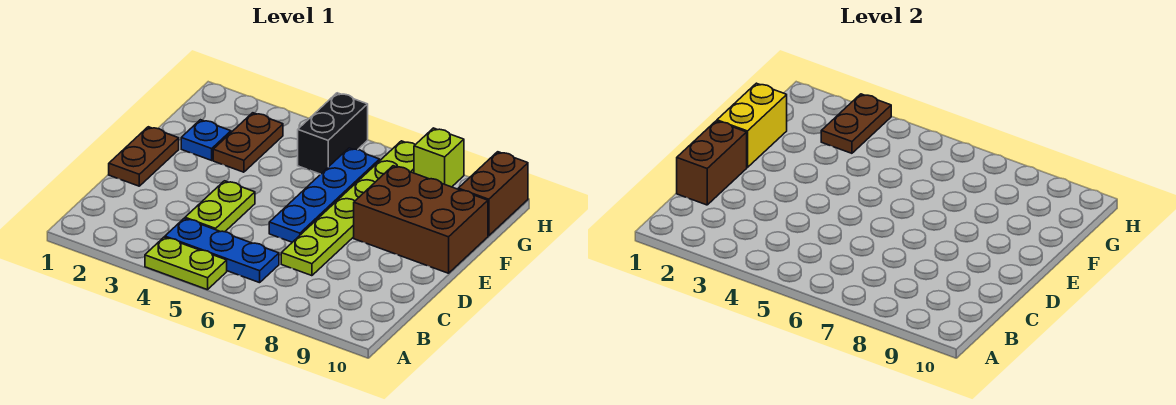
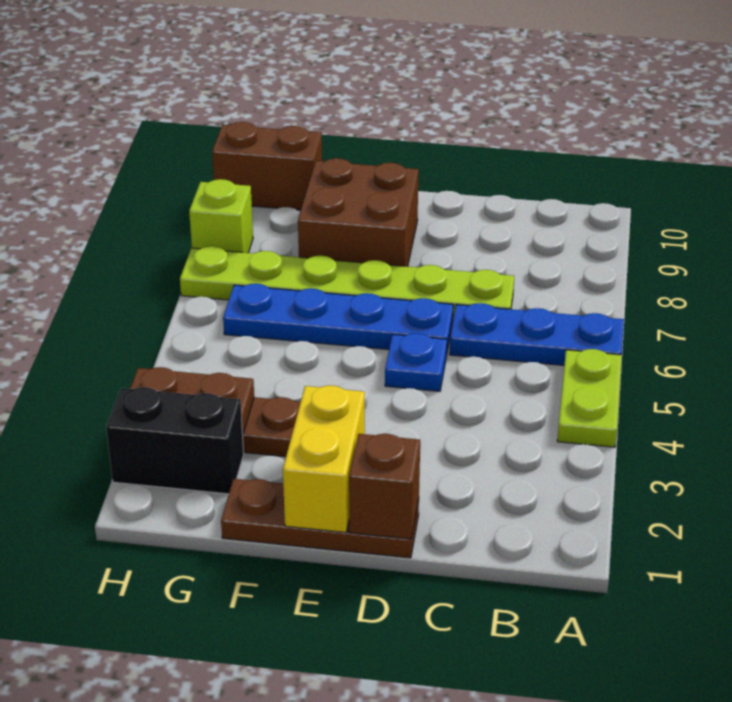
blue plate B4:B6 level 1 -> blue plate A6:C6 level 1
brown brick C1:D1 level 2 -> brown brick D1 level 2
lime plate C4:D4 level 1 -> none
brown plate D1:E1 level 1 -> brown plate D1:F1 level 1
yellow brick E1:F1 level 2 -> yellow brick E1:E2 level 2
brown brick E8:F10 level 1 -> brown brick E8:F9 level 1
blue plate F2 level 1 -> blue plate D5 level 1
black brick G5:H5 level 1 -> black brick G2:H2 level 1

